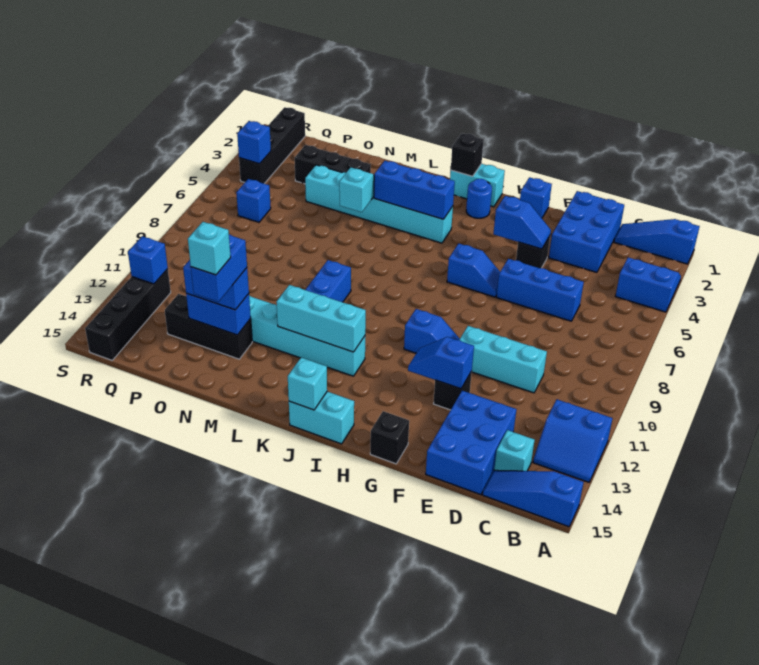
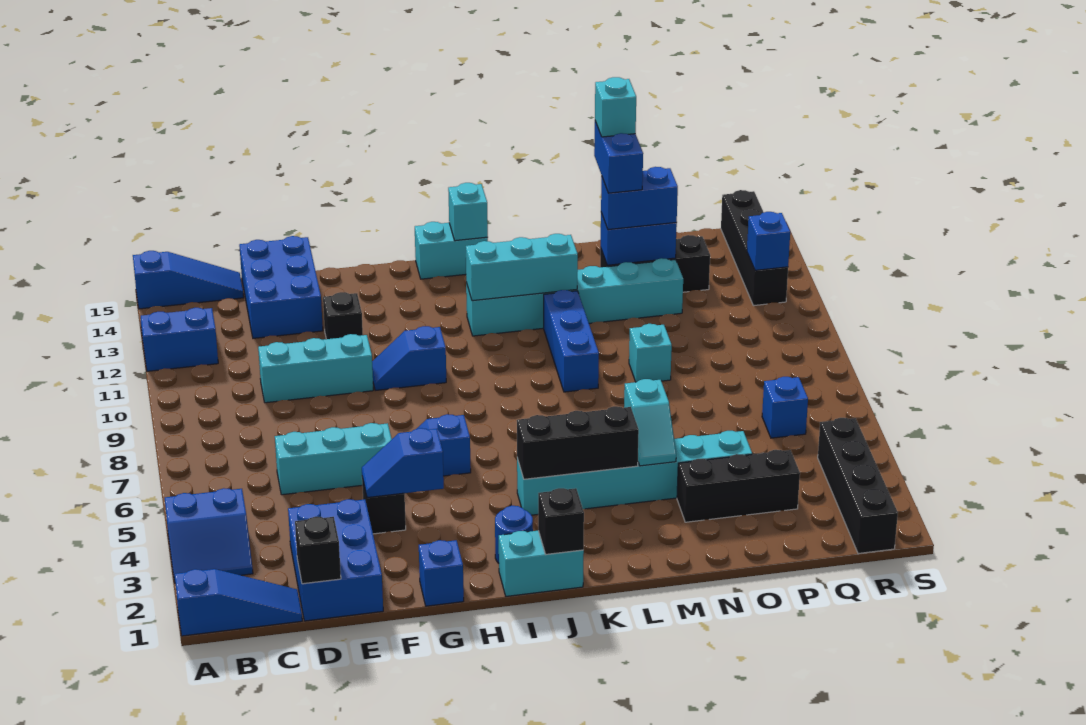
cyan brick C14 level 1 -> cyan brick N9 level 1
blue brick D6:F6 level 1 -> cyan brick D6:F6 level 1
blue slope F12:G12 level 2 top F -> none
black brick G15 level 1 -> black brick D1 level 2
blue brick J4:L4 level 2 -> black brick J4:L4 level 2
blue brick R4 level 2 -> none

